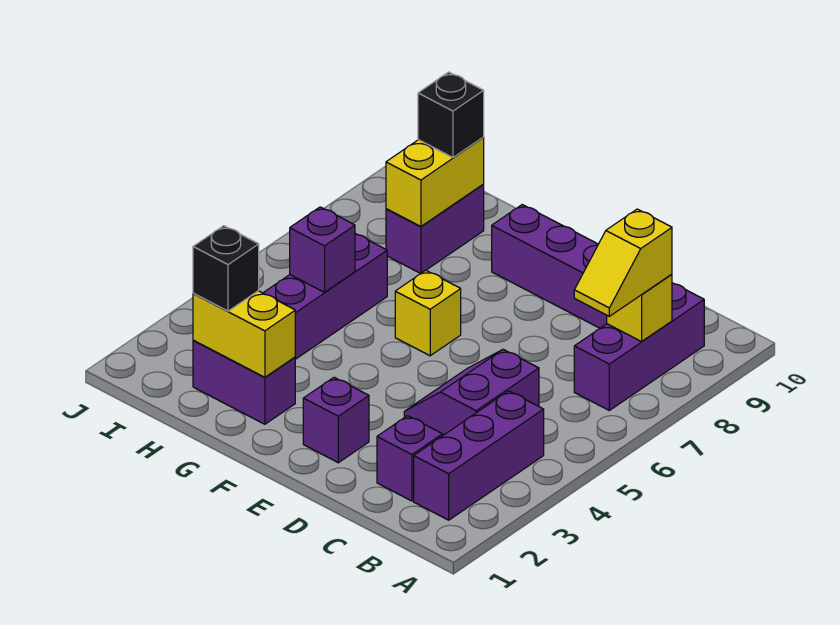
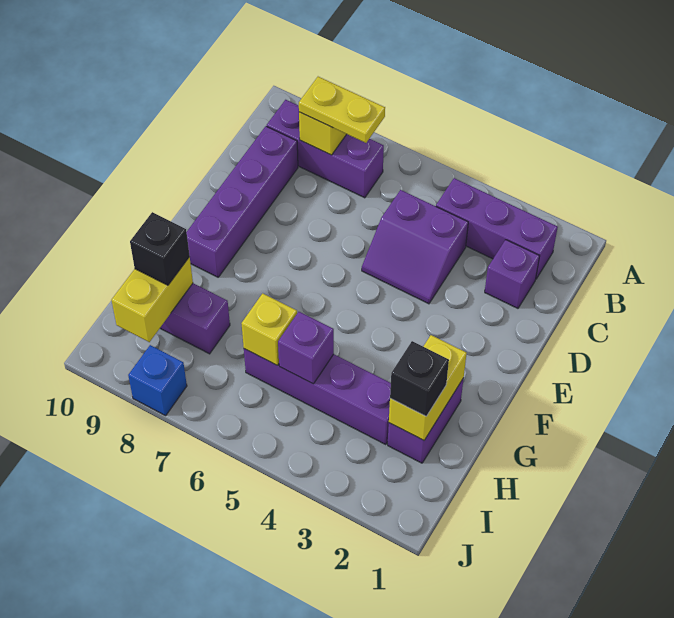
yellow slope B7:B8 level 3 top 8 -> yellow plate B7:B8 level 3
purple brick E2 level 1 -> none
yellow brick F6 level 1 -> yellow brick H6 level 2
yellow brick H8:H9 level 2 -> yellow brick H9:I9 level 2
none -> blue brick J8 level 1

